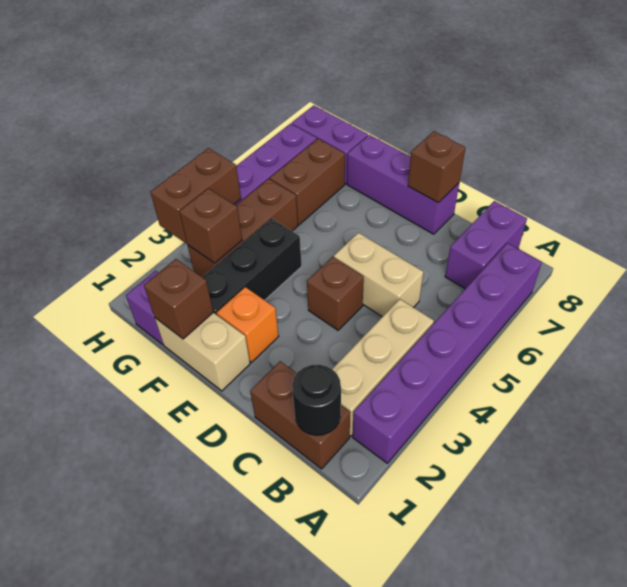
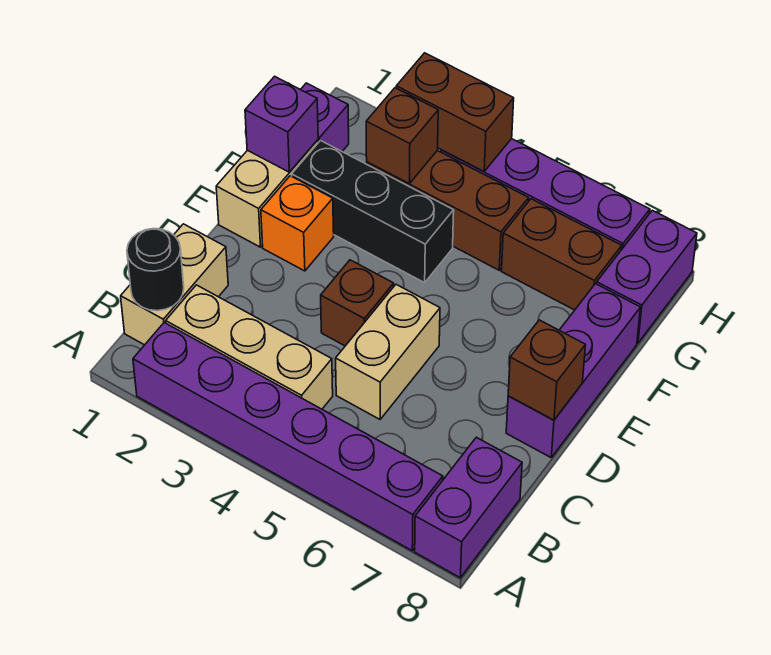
brown brick B1:C1 level 1 -> tan brick B1:C1 level 1
purple brick B7:B8 level 1 -> purple brick A8:B8 level 1
brown brick F1 level 2 -> purple brick F1 level 2

